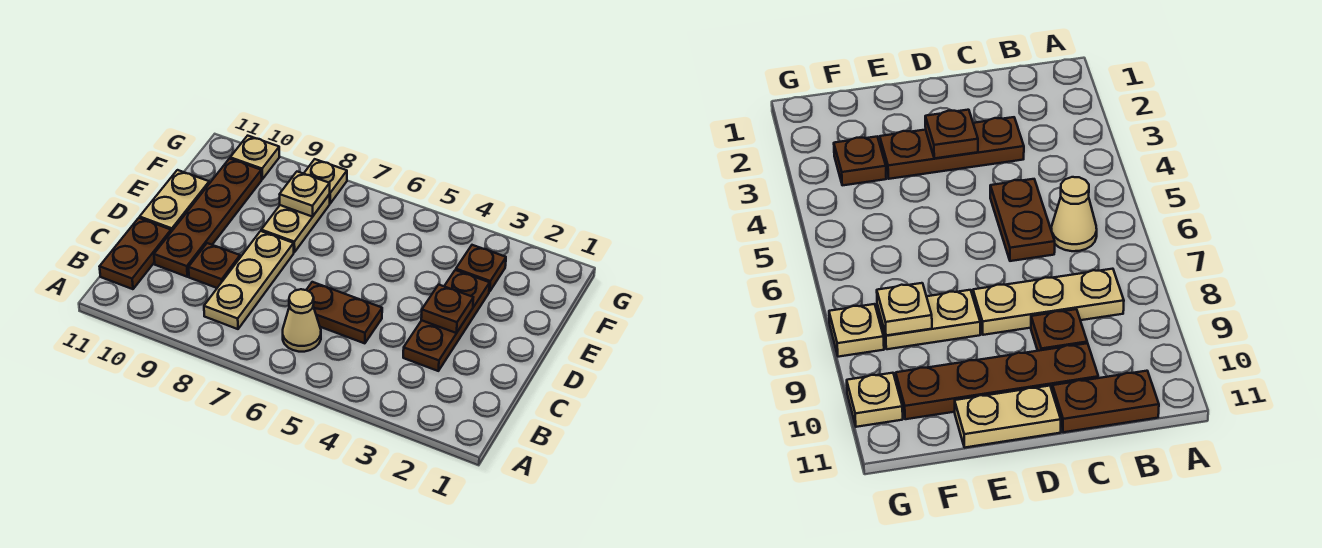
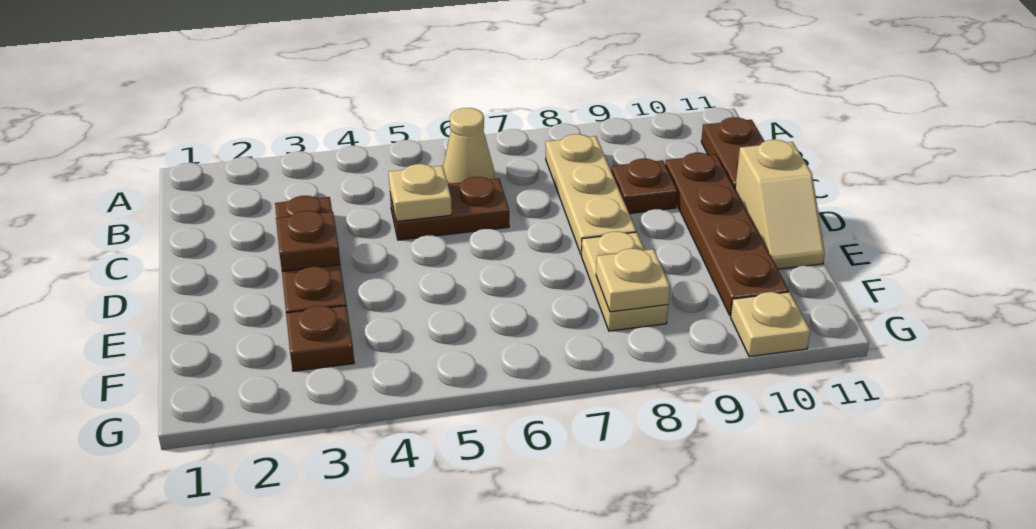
tan plate D11:E11 level 1 -> tan slope D11:E11 level 1 top D
tan plate G8 level 1 -> tan plate C5 level 2

